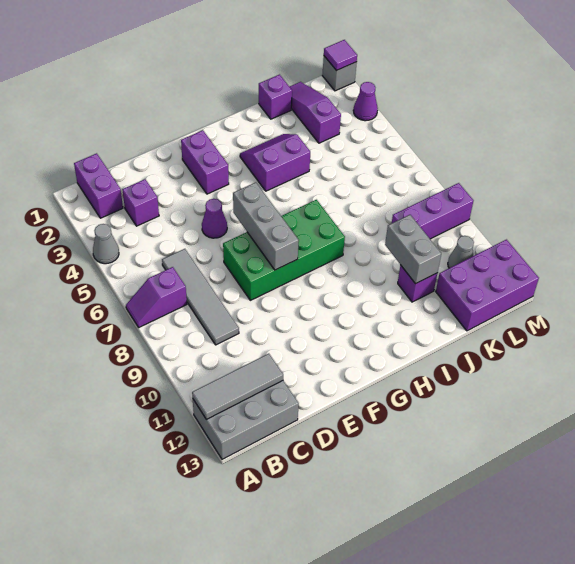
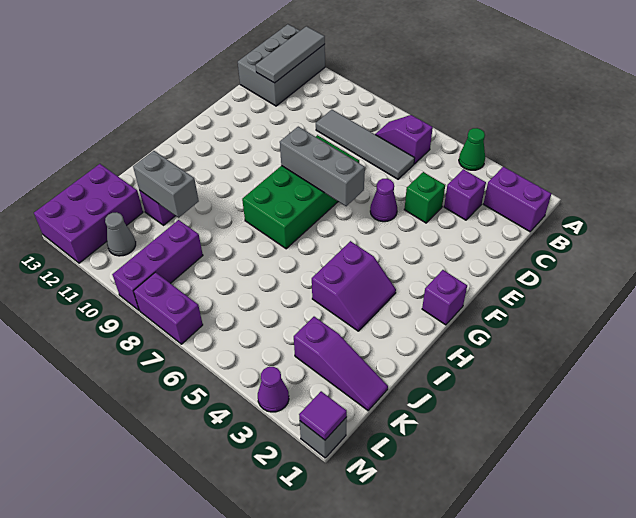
grey cone A4 level 1 -> green cone A4 level 1
purple slope A7:B7 level 1 top B -> purple slope B6:B7 level 1 top 6
none -> green brick D4 level 1
purple brick F2:F3 level 1 -> purple brick M7:M8 level 1
purple brick J1 level 1 -> purple brick G1 level 1

